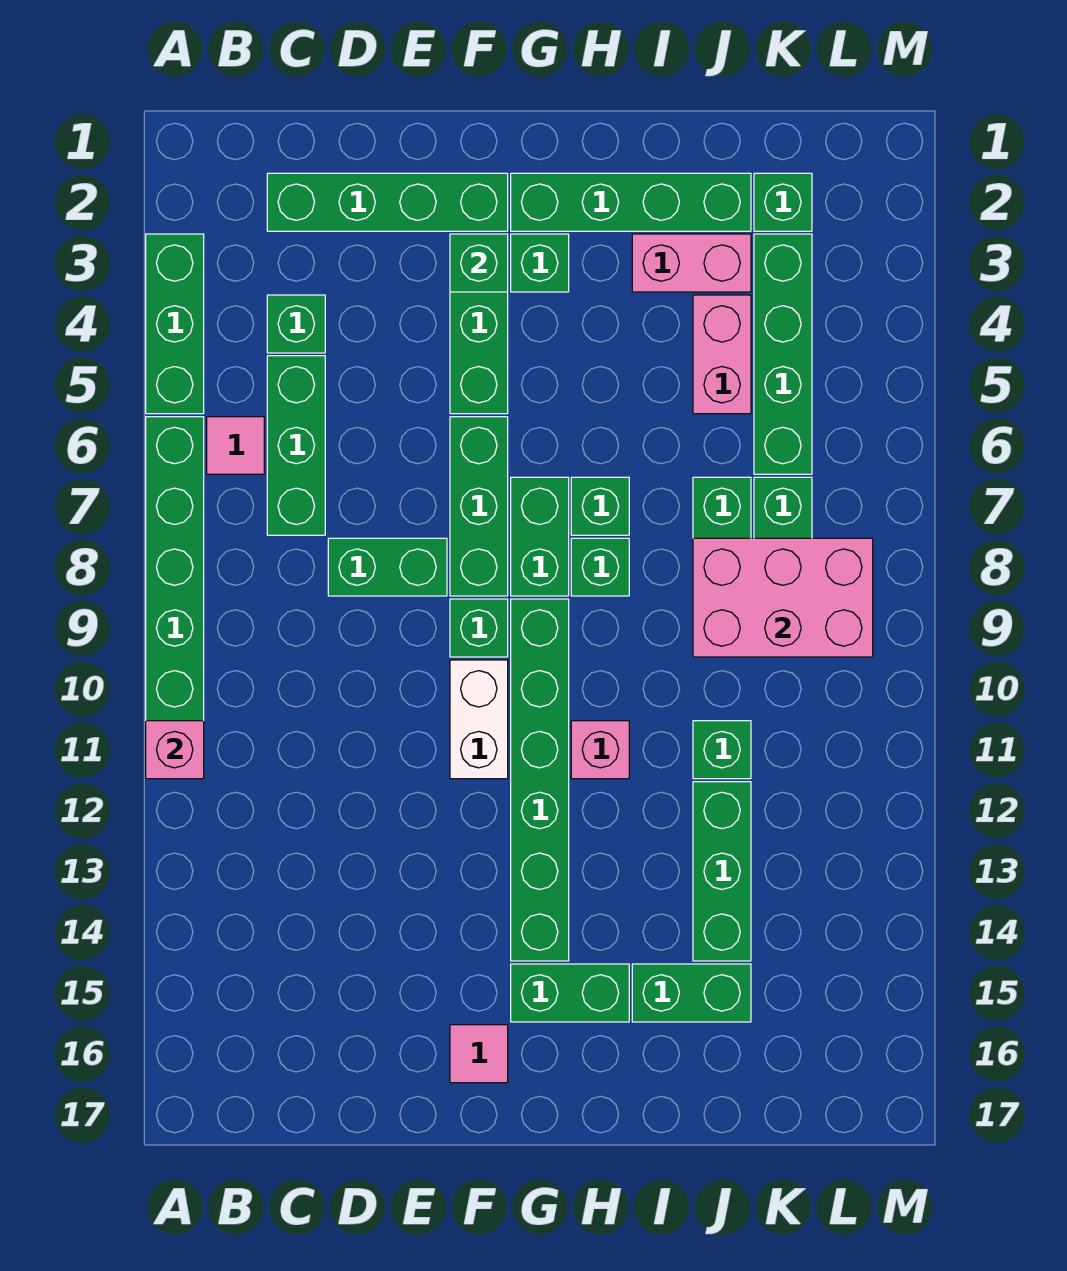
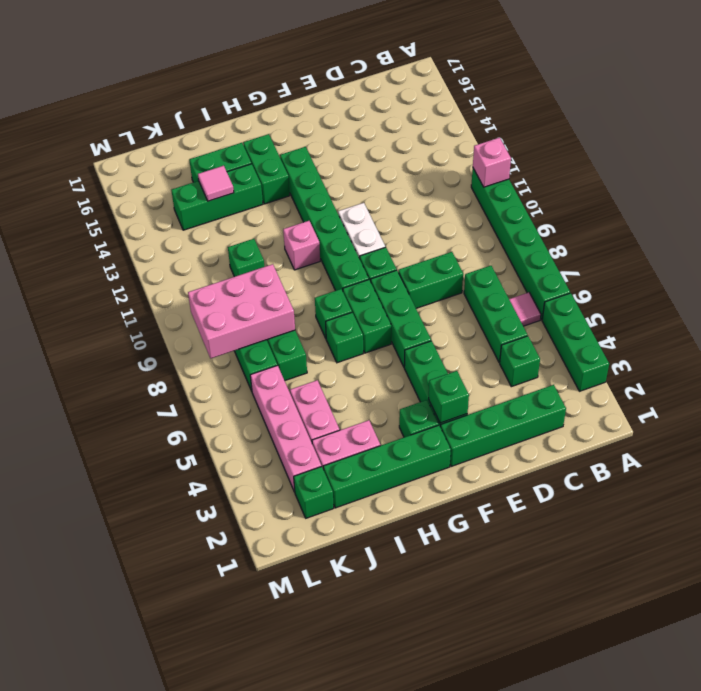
pink tile F16 level 1 -> pink tile J14 level 2
green brick G15:H15 level 1 -> green brick H14:H15 level 1
green brick J12:J14 level 1 -> green brick I14:K14 level 1
green brick K3:K6 level 1 -> pink brick K3:K6 level 1

